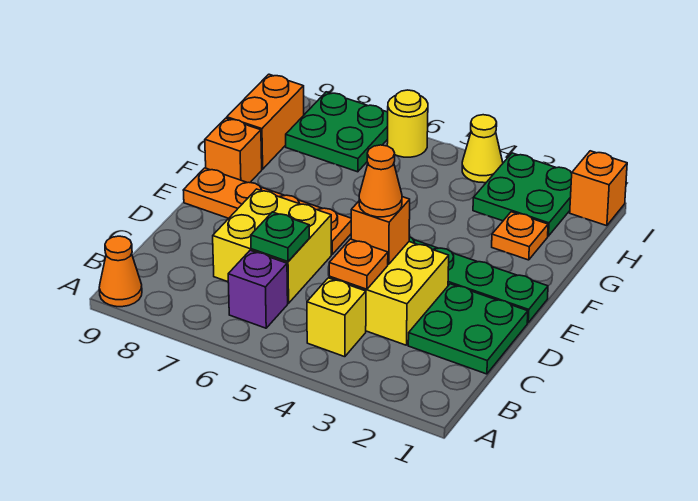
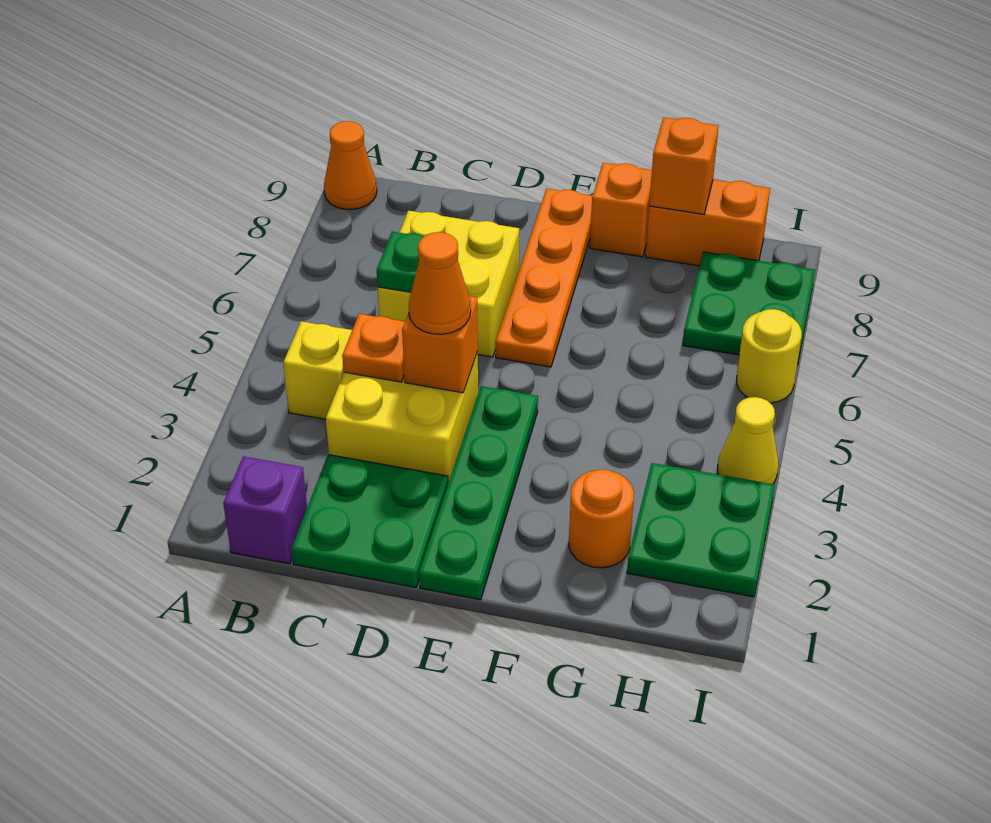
purple brick B6 level 1 -> purple brick B1 level 1
orange plate G2 level 1 -> orange round brick G2 level 1
orange brick I1 level 1 -> orange brick G9 level 2

